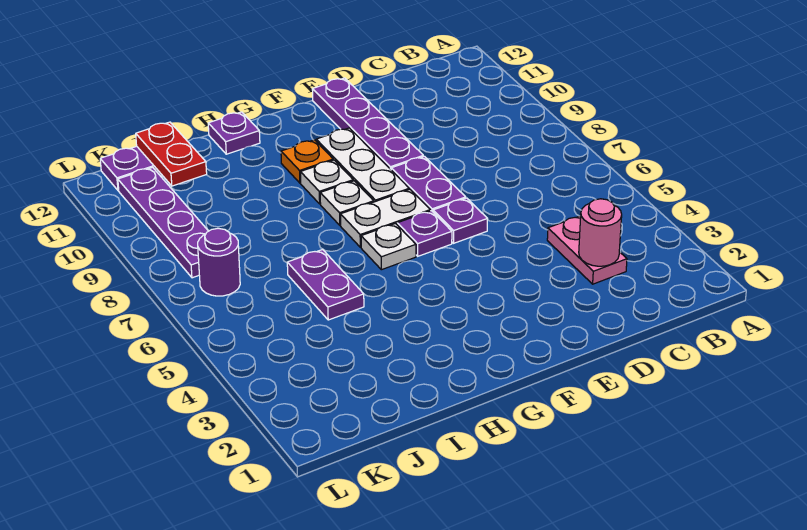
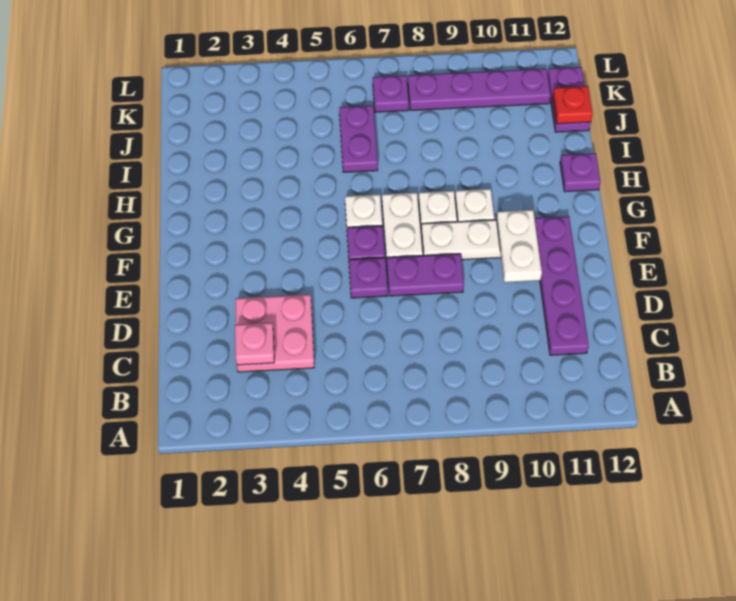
pink plate C3:C4 level 1 -> pink plate C3:D4 level 1
pink round brick C3 level 2 -> pink plate C3 level 2
purple plate E9:E12 level 1 -> purple plate C11:F11 level 1
none -> white plate E10:F10 level 2
orange plate G10 level 1 -> none
purple plate I5:I6 level 1 -> purple plate I6:J6 level 1
red plate J11:J12 level 2 -> red plate J12 level 2
purple round brick K7 level 1 -> purple plate K7 level 1

